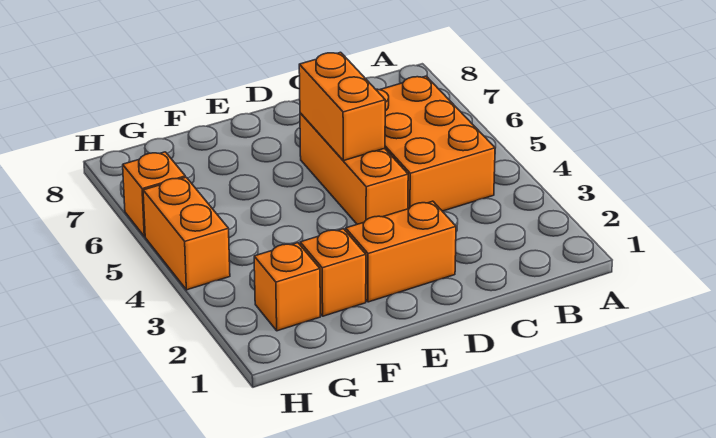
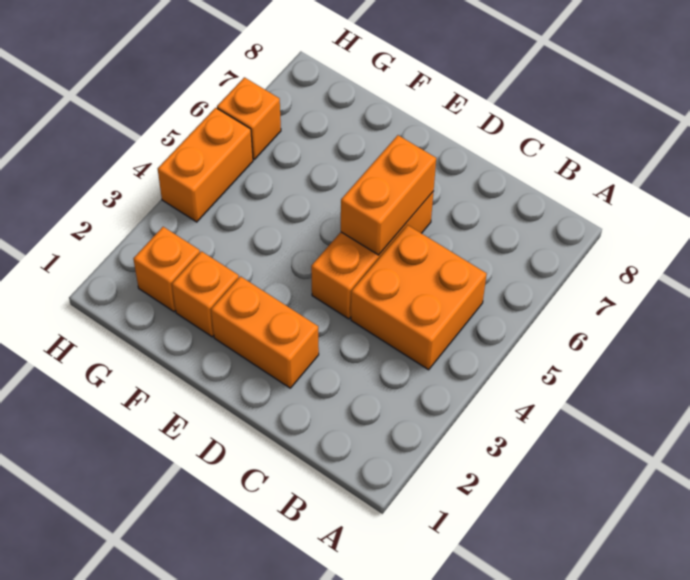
orange brick B4:C6 level 1 -> orange brick B4:C5 level 1

